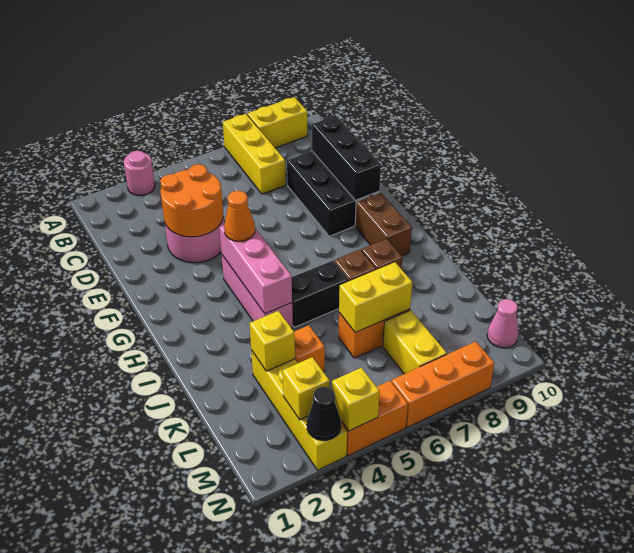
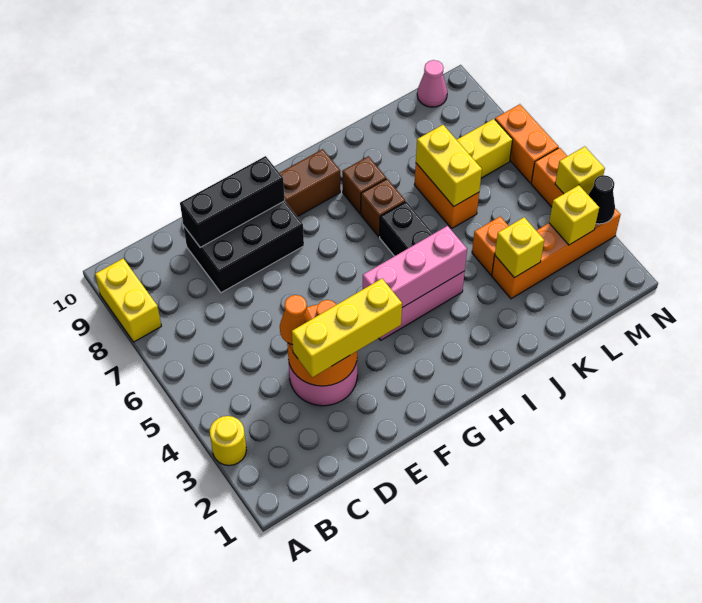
pink round brick A3 level 1 -> yellow round brick A3 level 1
yellow brick A7:C7 level 1 -> yellow brick D3:F3 level 3
orange cone G4 level 3 -> orange cone D4 level 3
yellow brick K3:N3 level 1 -> orange brick K3:N3 level 1
orange brick N6:N8 level 1 -> orange brick N6:N7 level 1

